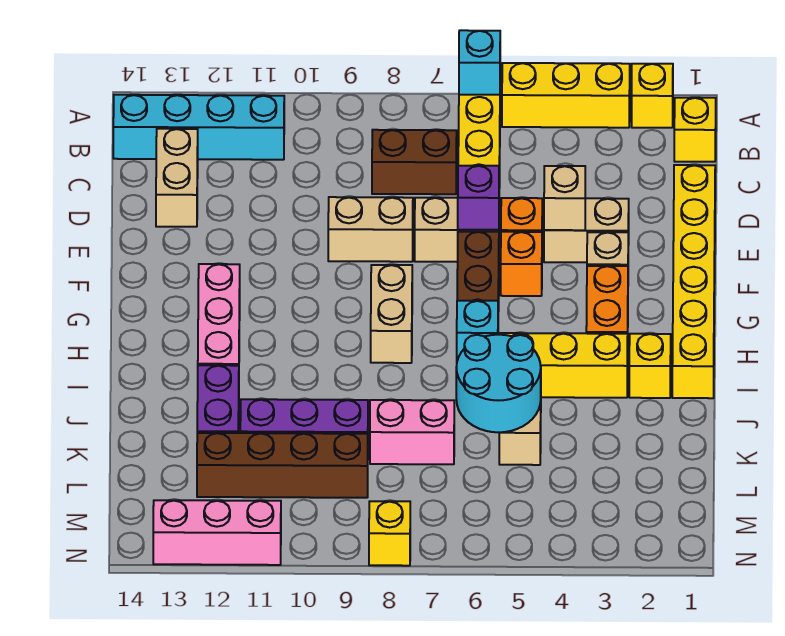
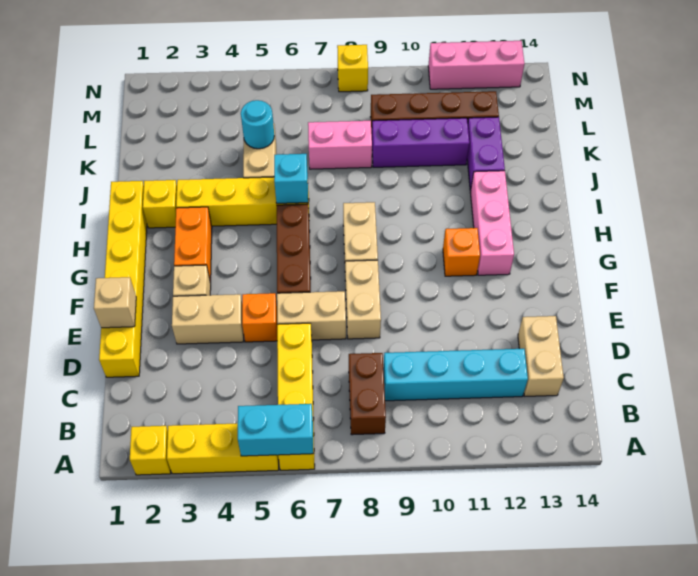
cyan brick A6 level 2 -> cyan brick A5:A6 level 2
yellow brick B1 level 1 -> none
cyan brick B11:B14 level 1 -> cyan brick C9:C12 level 1
brown brick C7:C8 level 1 -> brown brick B8:C8 level 1
tan brick E4 level 2 -> tan brick E1 level 2
purple brick E6 level 2 -> none
tan brick E8:E9 level 1 -> tan brick E8:F8 level 1
orange brick F5 level 1 -> orange brick G11 level 1
cyan round brick J5:K6 level 2 -> cyan round brick K5 level 2

